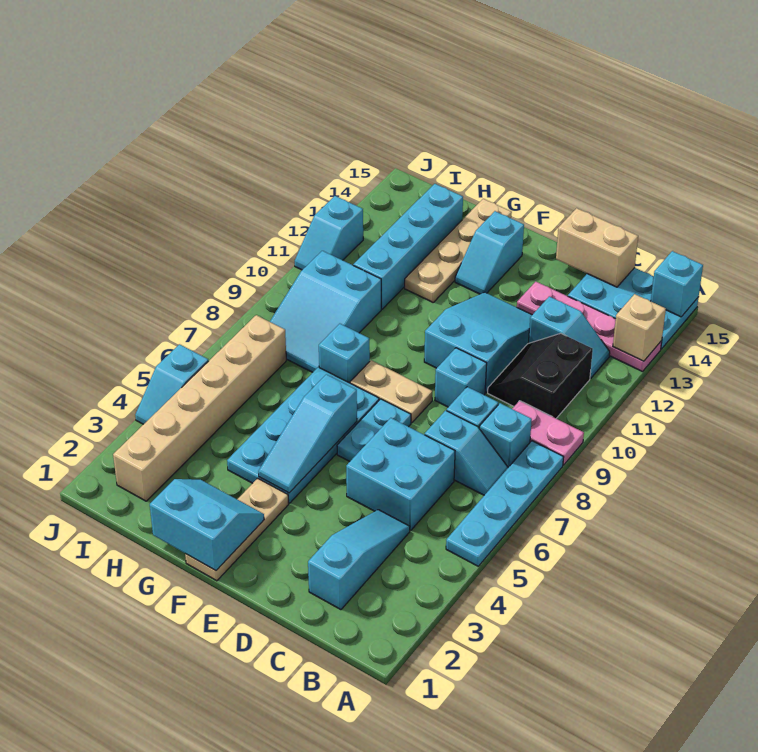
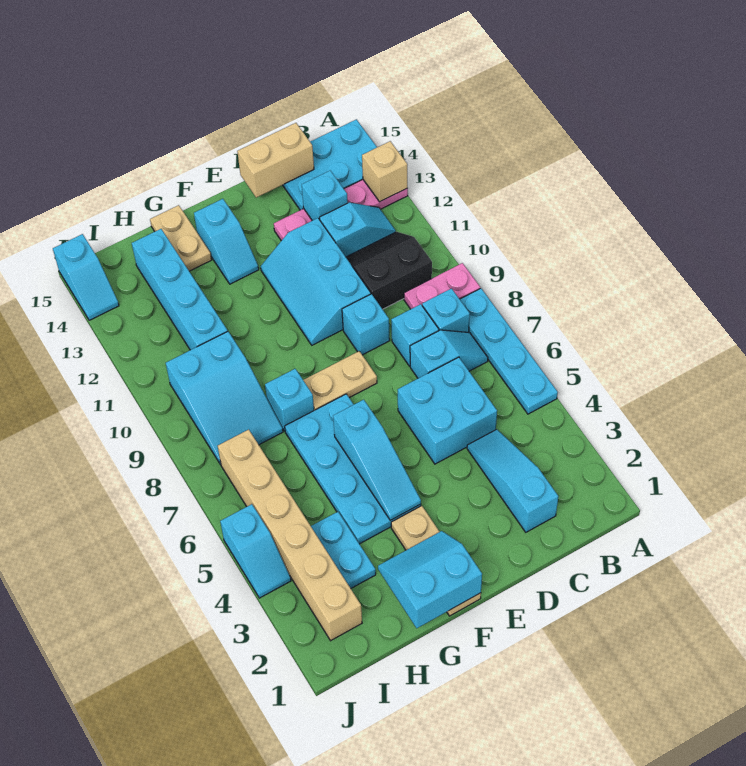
cyan brick A15 level 2 -> cyan brick C13 level 2
black slope B10:C11 level 1 top B -> black slope B10:C11 level 1 top 10
cyan slope D10:E12 level 1 top 10 -> cyan slope D10:E12 level 1 top D
cyan plate E6:E7 level 1 -> cyan plate H3:H4 level 1
tan plate G12:G15 level 1 -> tan plate G14:G15 level 1
cyan slope J11:J12 level 1 top 12 -> cyan slope J14:J15 level 1 top 15

